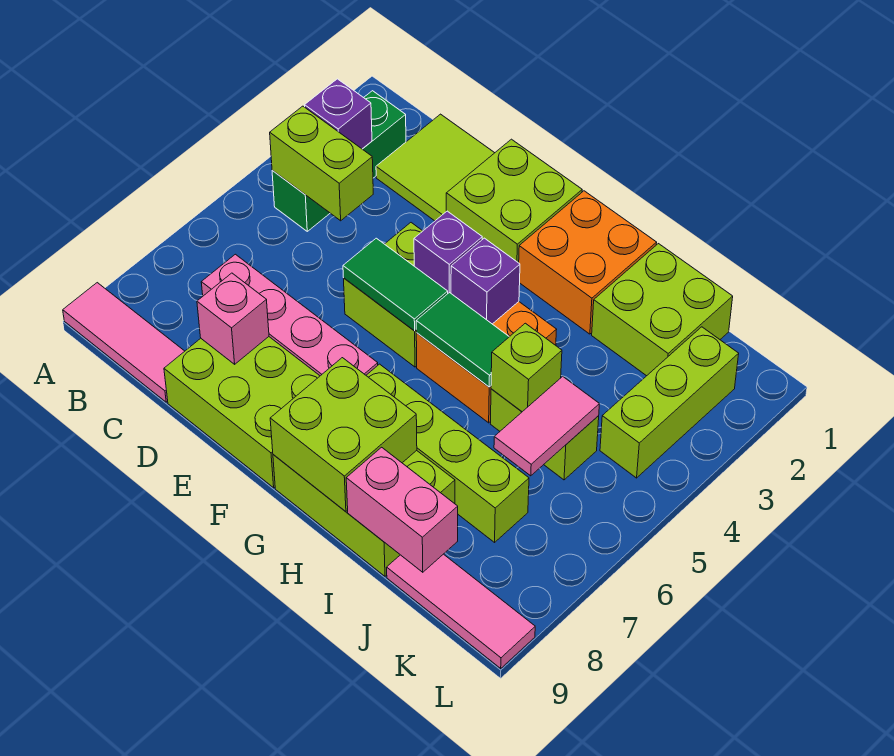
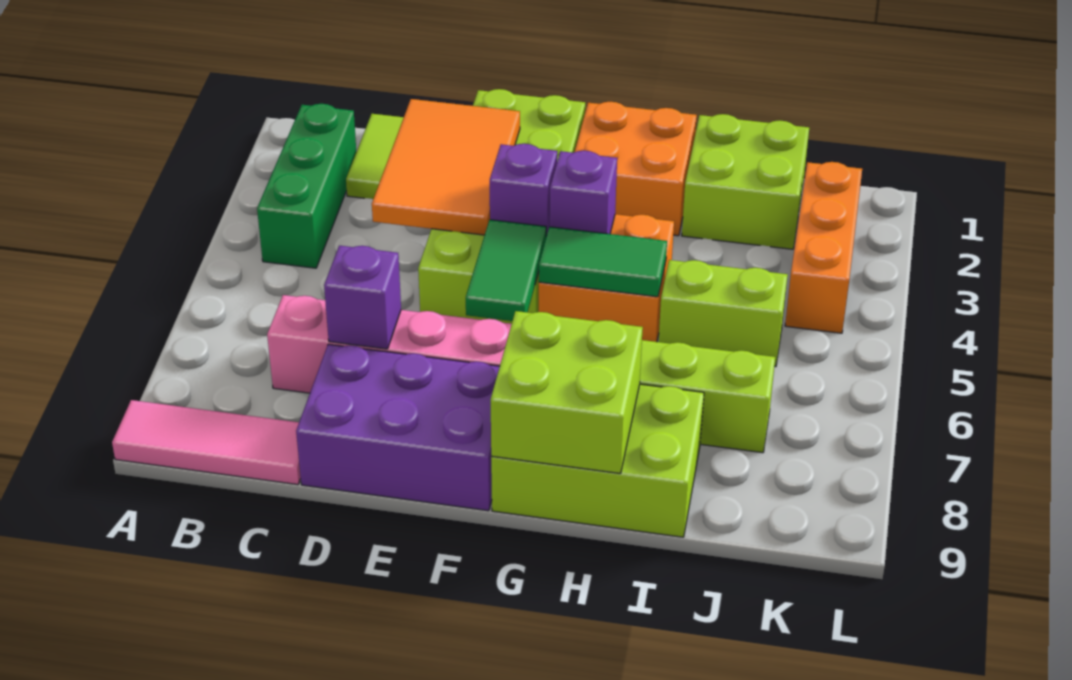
purple brick B3 level 2 -> purple brick D7 level 2
lime brick B4:C4 level 2 -> none
none -> orange tile D2:E4 level 2
lime brick D8:F9 level 1 -> purple brick D8:F9 level 1
pink brick D8 level 2 -> none
green tile E5:F5 level 2 -> green tile F5:F6 level 2
lime brick I5 level 2 -> none
pink brick I9:J9 level 2 -> none
pink tile J5:J6 level 2 -> none
pink tile J9:L9 level 1 -> none
lime brick K2:K4 level 1 -> orange brick K2:K4 level 1

